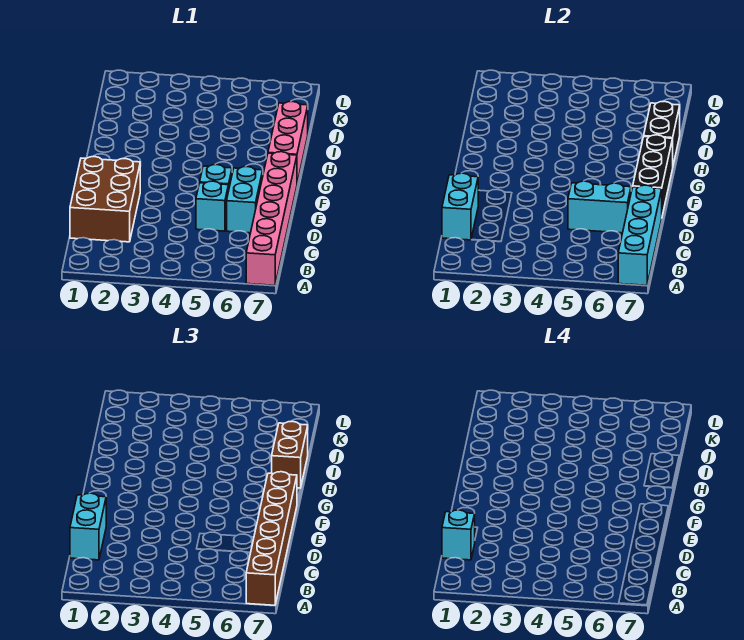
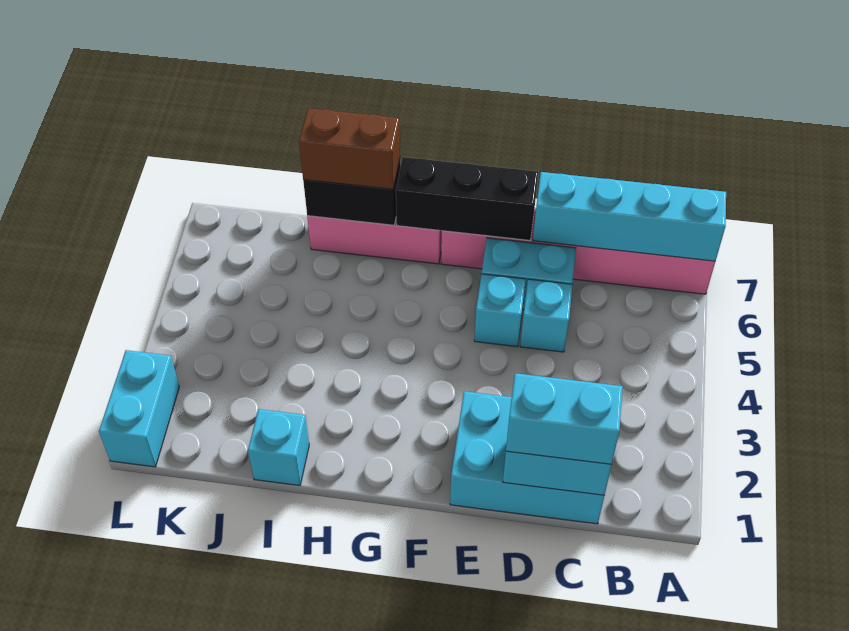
brown brick A7:F7 level 3 -> none
brown brick C1:E2 level 1 -> cyan brick C1:E2 level 1
cyan brick C1 level 4 -> cyan brick I1 level 1
cyan brick D5:D6 level 2 -> cyan brick L1:L2 level 1

